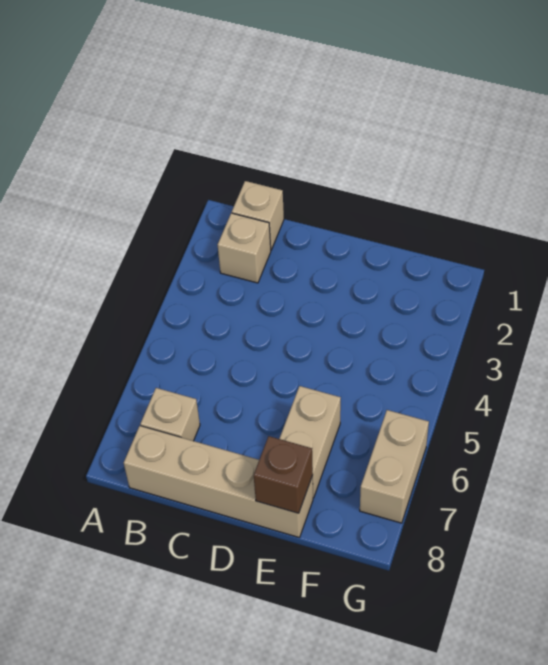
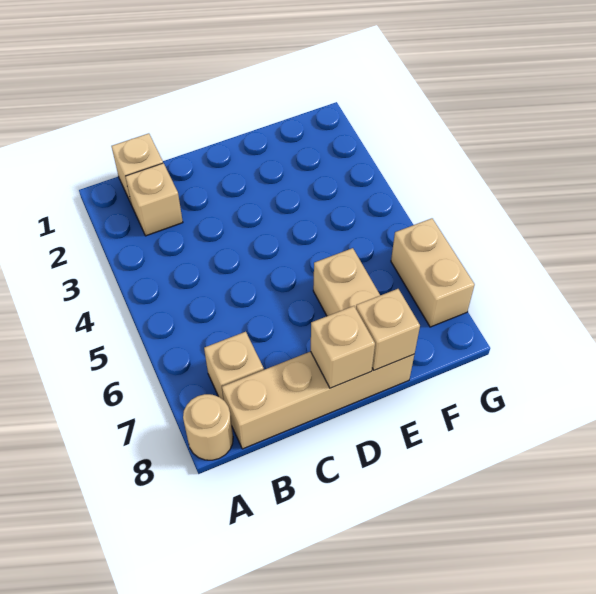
none -> tan round brick A8 level 1
none -> tan brick D8 level 2
brown brick E8 level 2 -> tan brick E8 level 2

